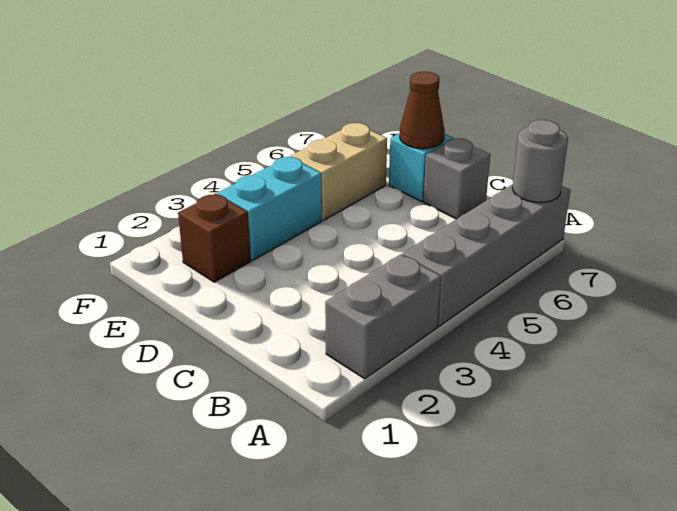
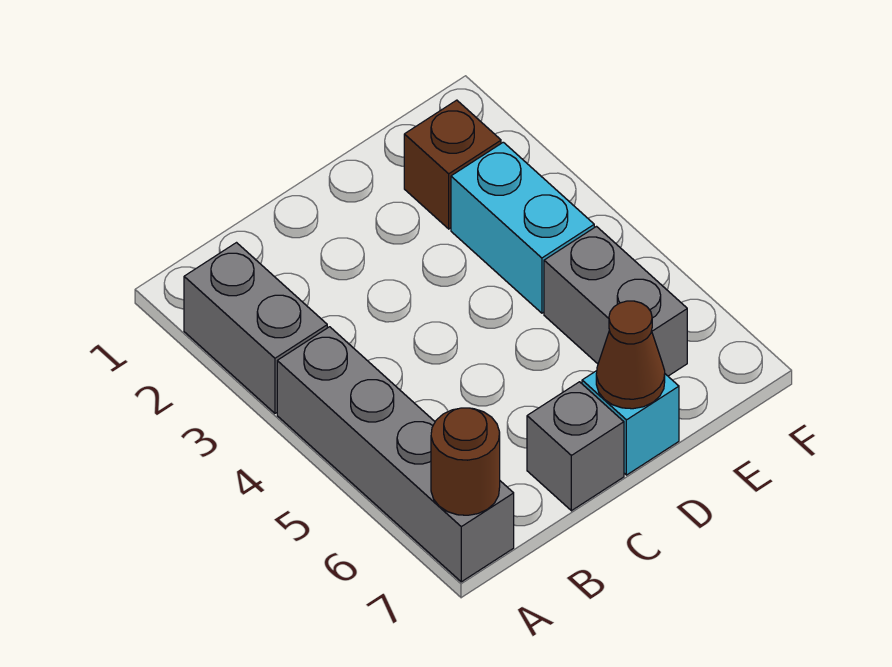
grey round brick A7 level 2 -> brown round brick A7 level 2
tan brick E5:E6 level 1 -> grey brick E5:E6 level 1

